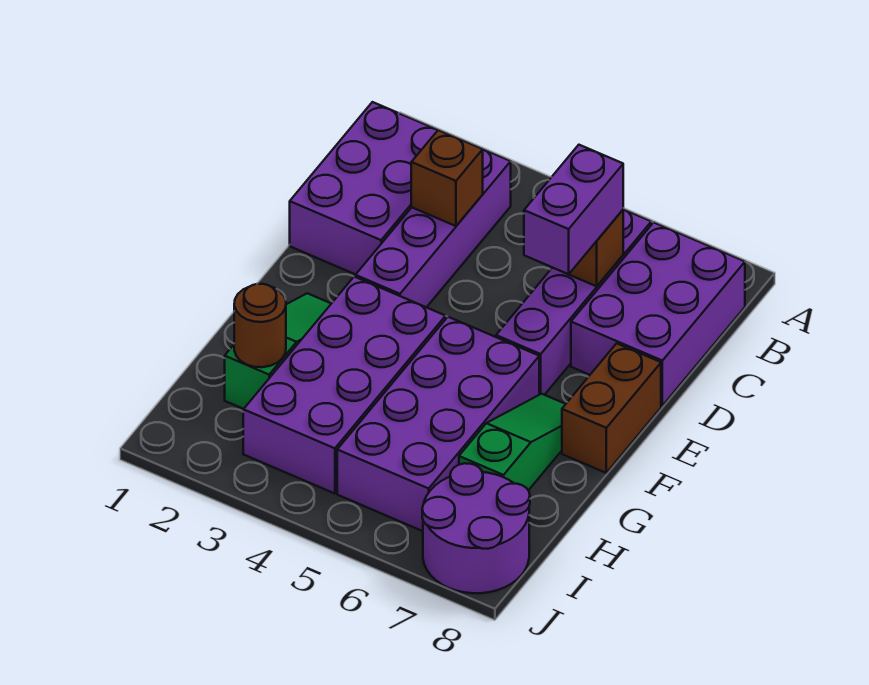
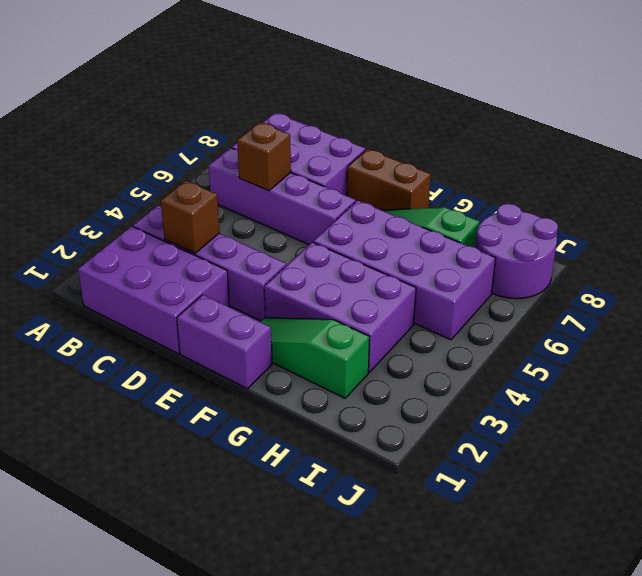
purple brick C6:D6 level 3 -> purple brick E1:F1 level 1
purple brick F3:I4 level 1 -> purple brick F3:H4 level 1
brown round brick H2 level 2 -> none

